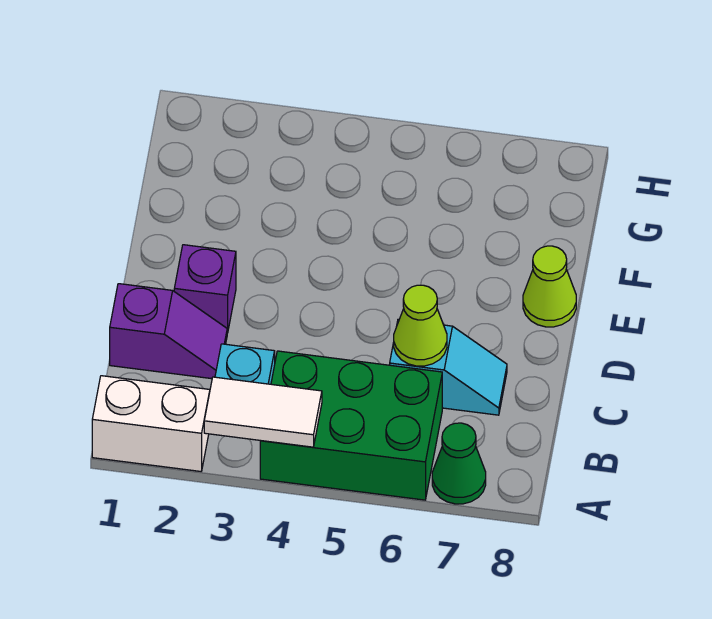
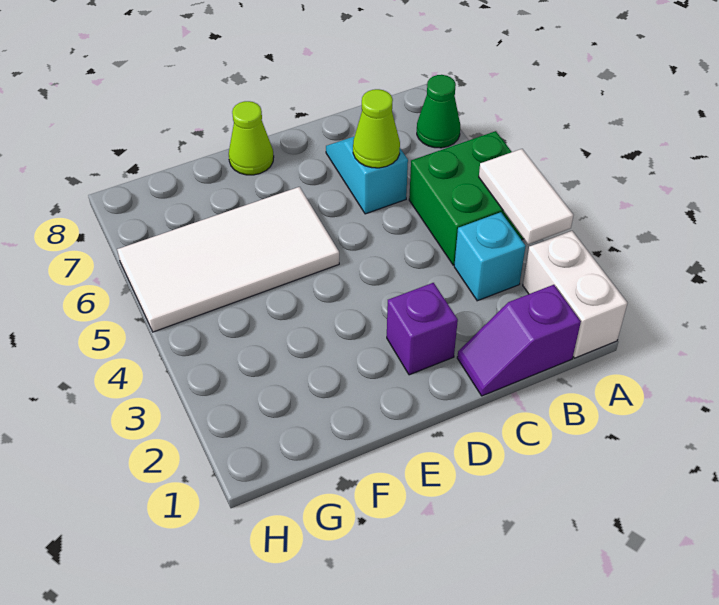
green brick A4:B6 level 1 -> green brick A4:B5 level 1
purple slope C1:C2 level 1 top 1 -> purple slope B1:C1 level 1 top B
none -> white tile E5:H6 level 1

